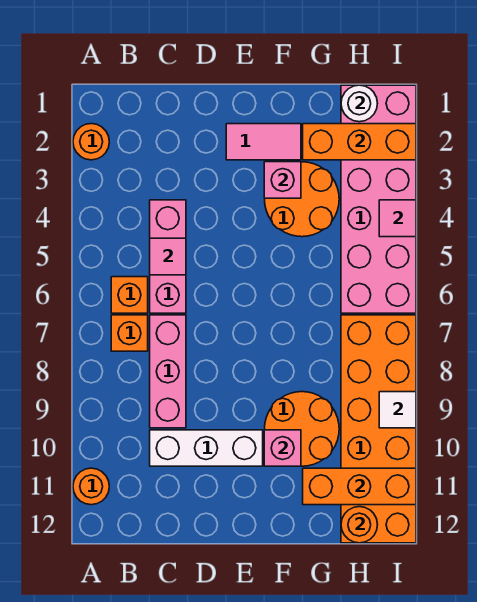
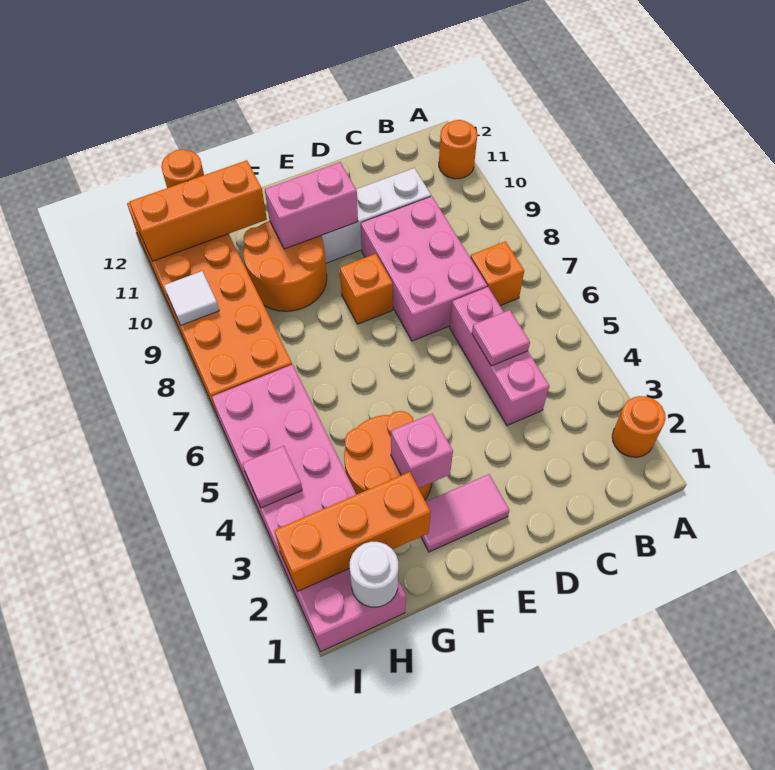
orange brick B6 level 1 -> orange brick E8 level 1
pink brick C7:C9 level 1 -> pink brick C7:D9 level 1
pink brick F10 level 2 -> pink brick E10:F10 level 2

